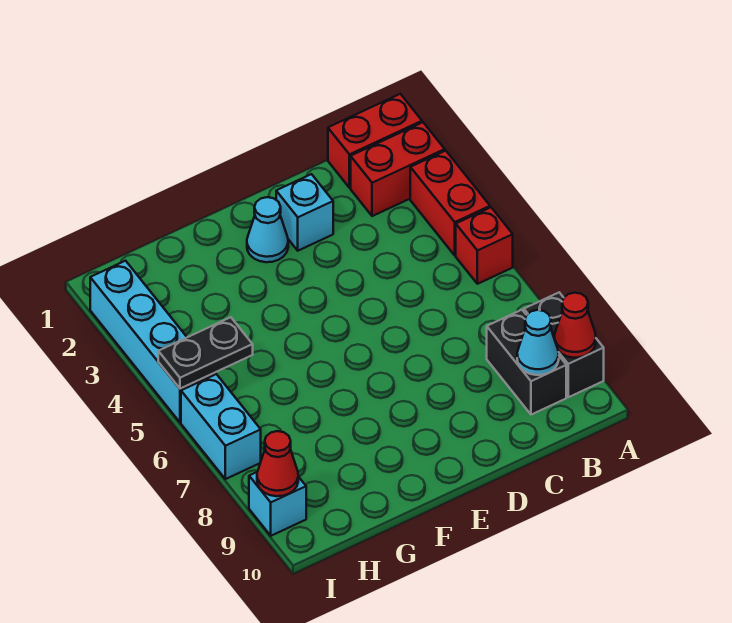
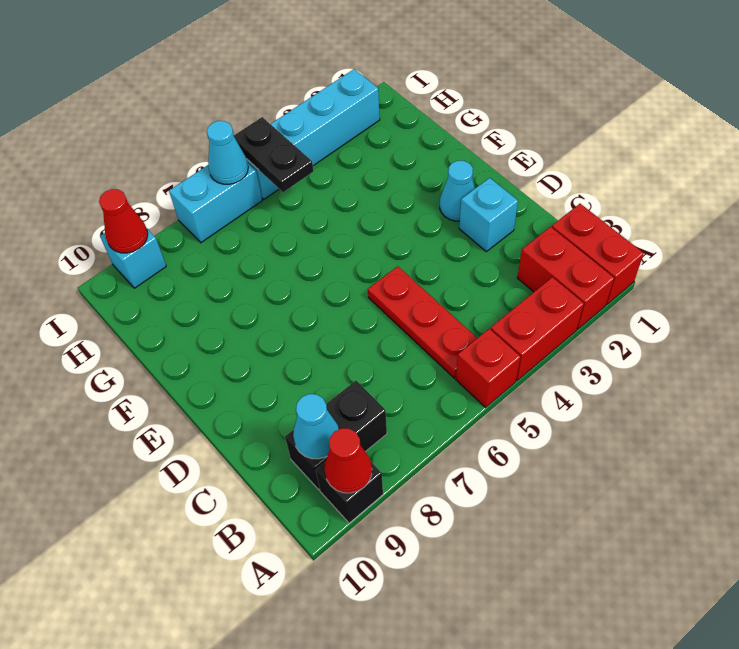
black brick A8:A9 level 1 -> black brick A9 level 1
none -> red plate B5:D5 level 1
none -> cyan cone I6 level 2

